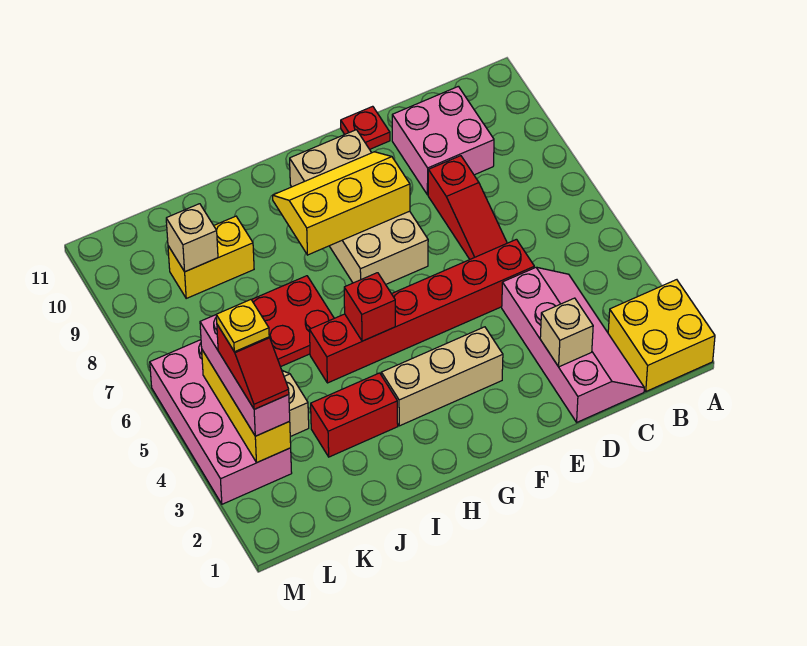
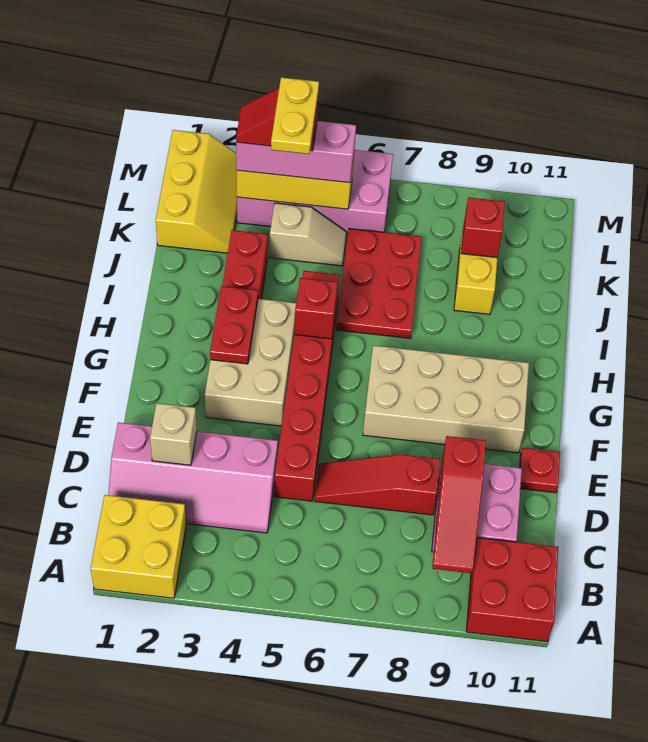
none -> red brick A10:B11 level 1
none -> red slope B9:D9 level 2 top D
tan brick F3:H3 level 1 -> tan brick F3:H4 level 1
yellow slope F8:H9 level 2 top 8 -> yellow slope K1:M2 level 1 top 1
none -> red plate G3:H3 level 2
tan brick K9 level 2 -> red brick K9 level 2
yellow plate L4 level 5 -> yellow plate K4:L4 level 5

